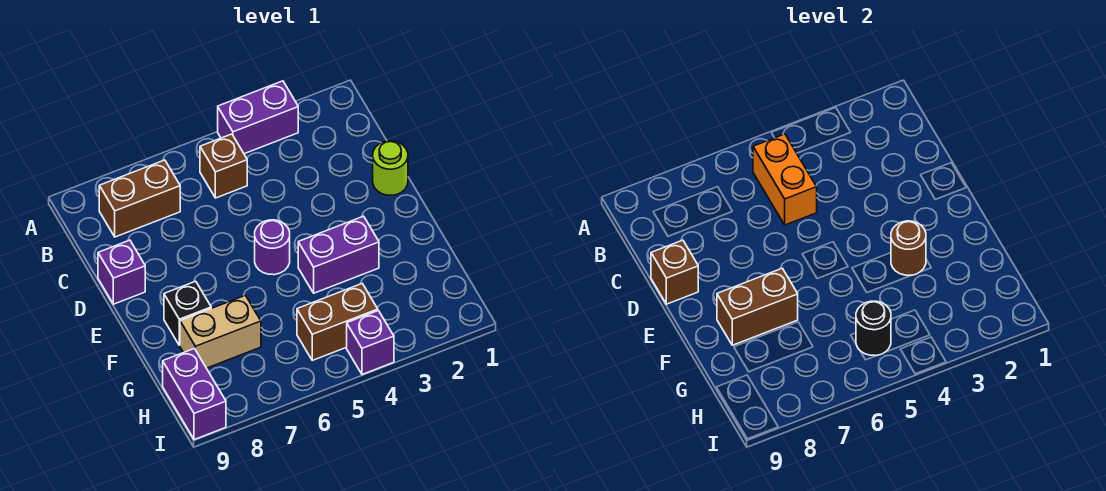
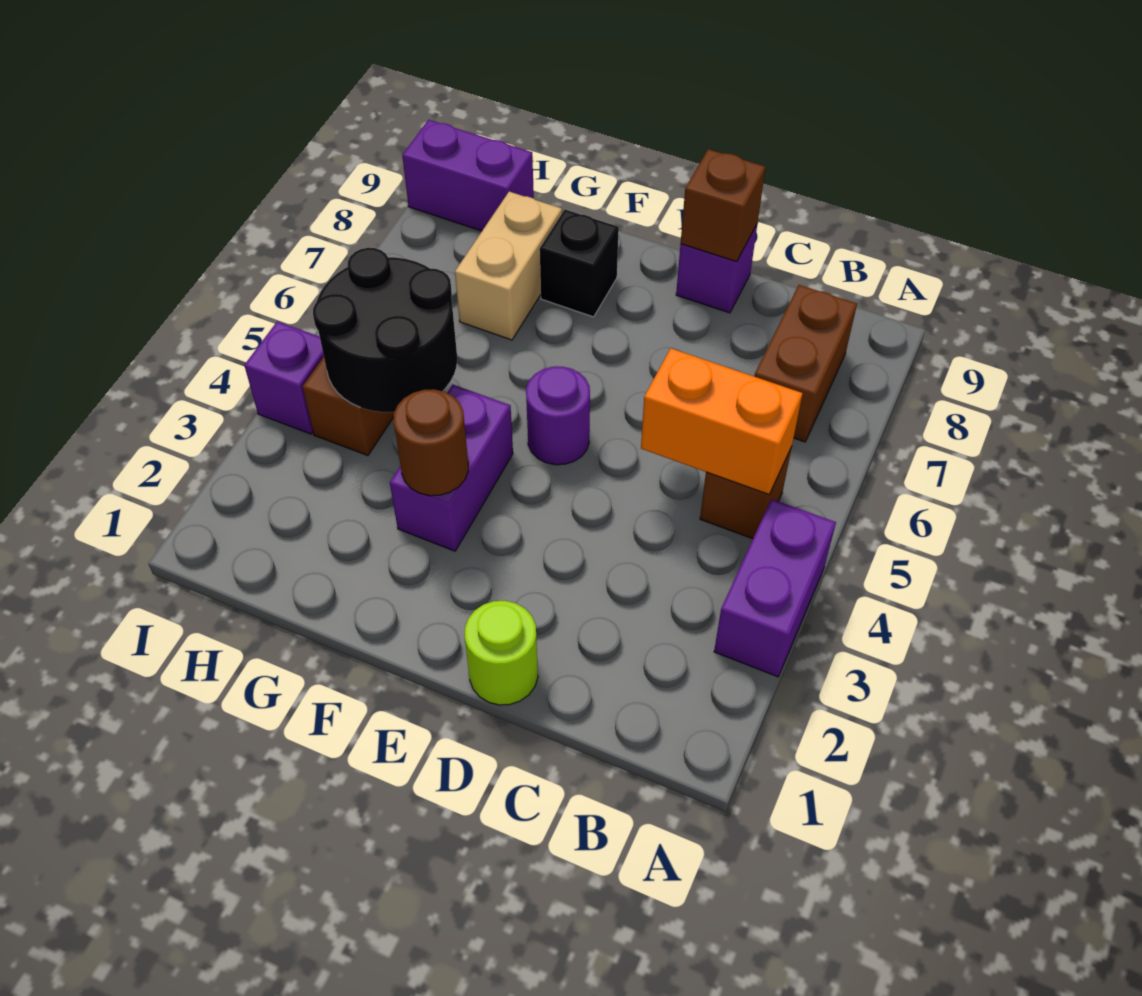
brown brick F7:F8 level 2 -> none
black round brick H5 level 2 -> black round brick G4:H5 level 2

